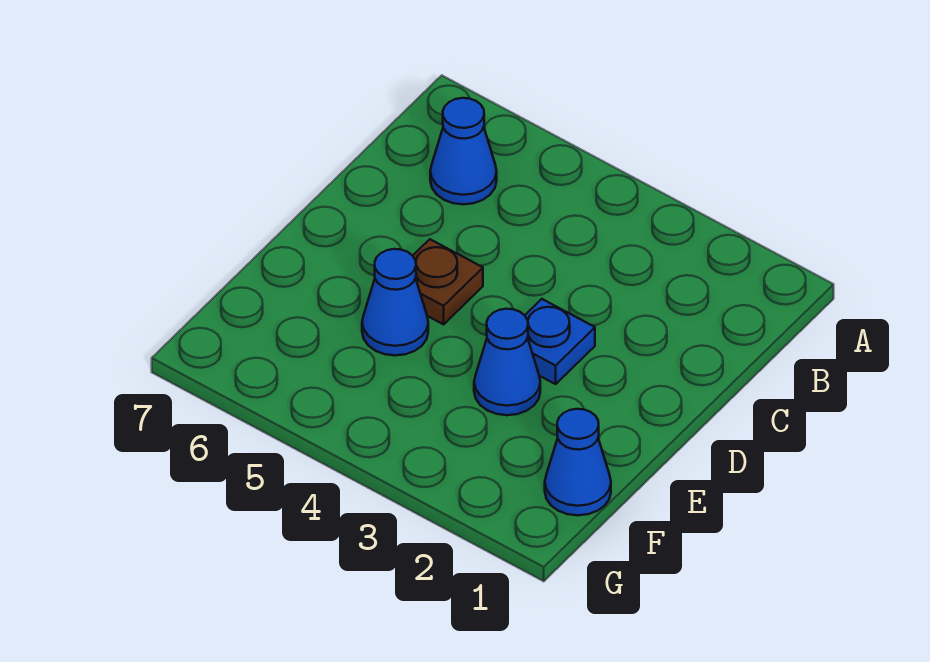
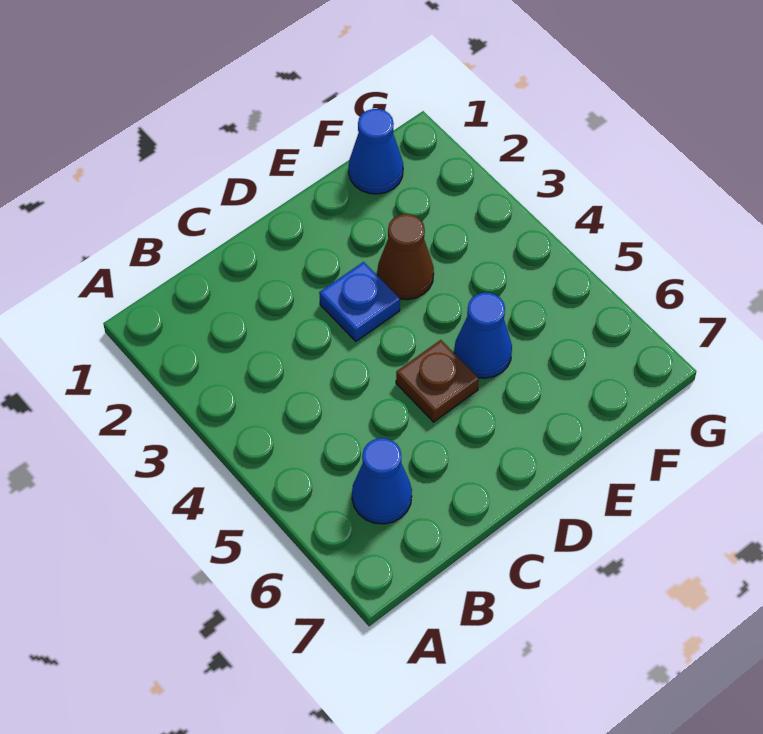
blue cone E3 level 1 -> brown cone E3 level 1

